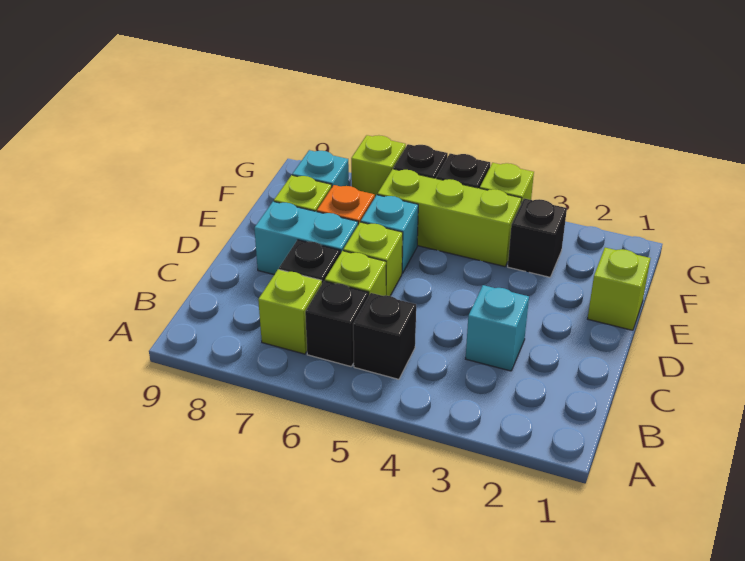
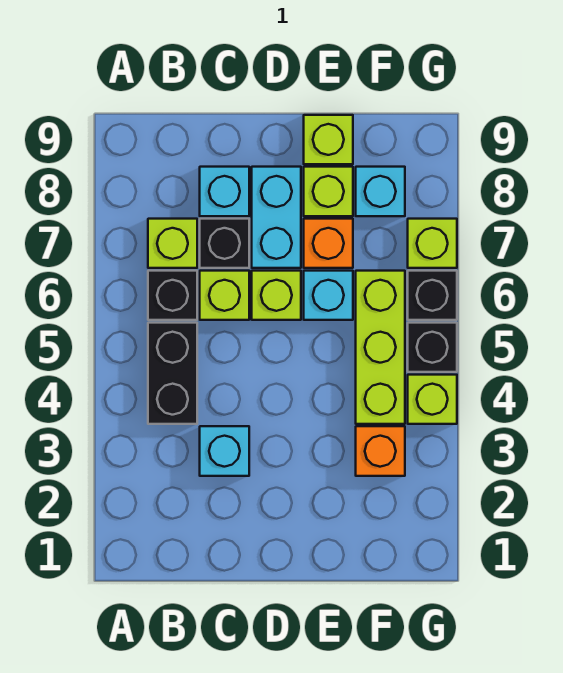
black brick B5 level 1 -> black brick B4:B5 level 1
none -> cyan brick C8 level 1
lime brick E1 level 1 -> lime brick E9 level 1
black brick F3 level 1 -> orange brick F3 level 1

